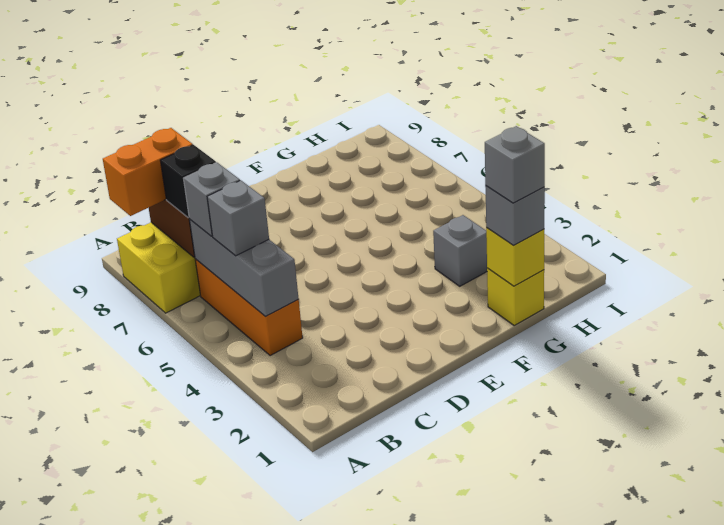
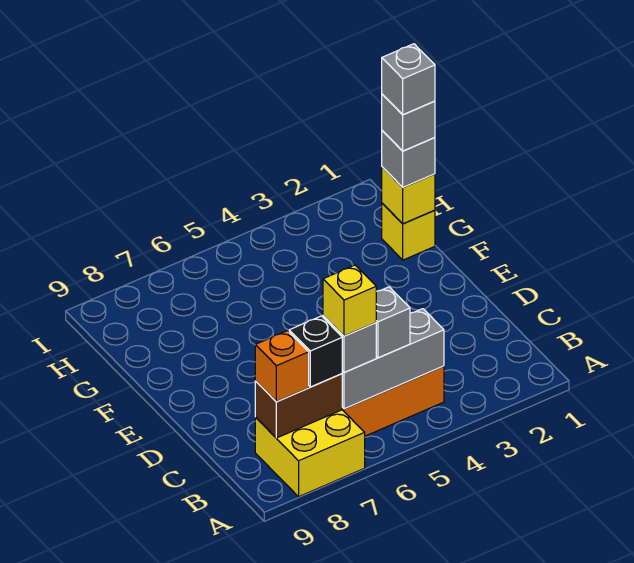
orange brick A8:B8 level 3 -> orange brick B8 level 3
none -> yellow brick B6 level 4
grey brick G3 level 1 -> grey brick G1 level 5

